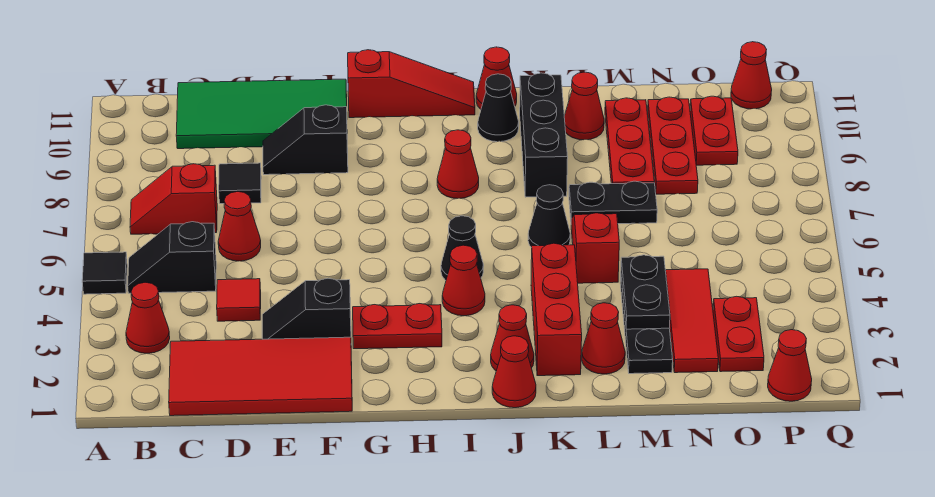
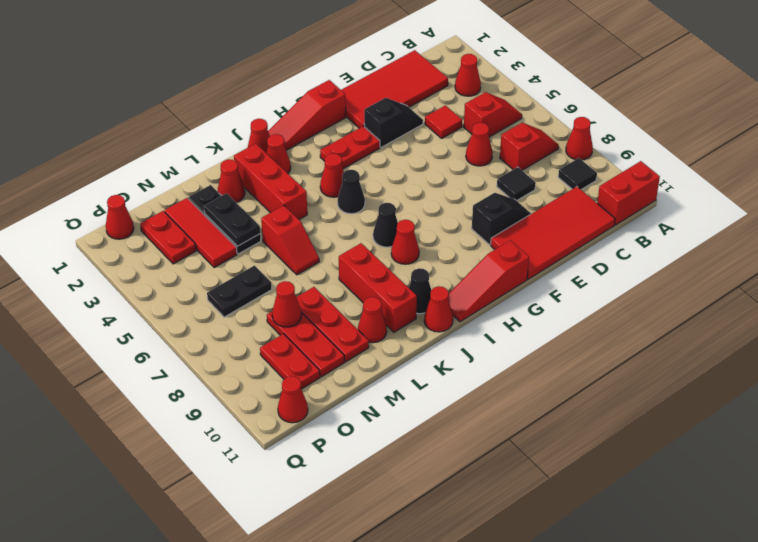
black tile A5 level 1 -> black tile B9 level 1
none -> red cone A8 level 1
none -> red brick A11:B11 level 1
black slope B5:C5 level 1 top C -> red slope B5:C5 level 1 top C
green tile C10:F11 level 1 -> red tile C10:F11 level 1
none -> red slope G1:I1 level 1 top G
black cone K6 level 1 -> black cone I7 level 1
black brick K8:K10 level 1 -> red brick K8:K10 level 1
black plate L7:M7 level 1 -> black plate N6:O6 level 1
none -> red cone N8 level 2

